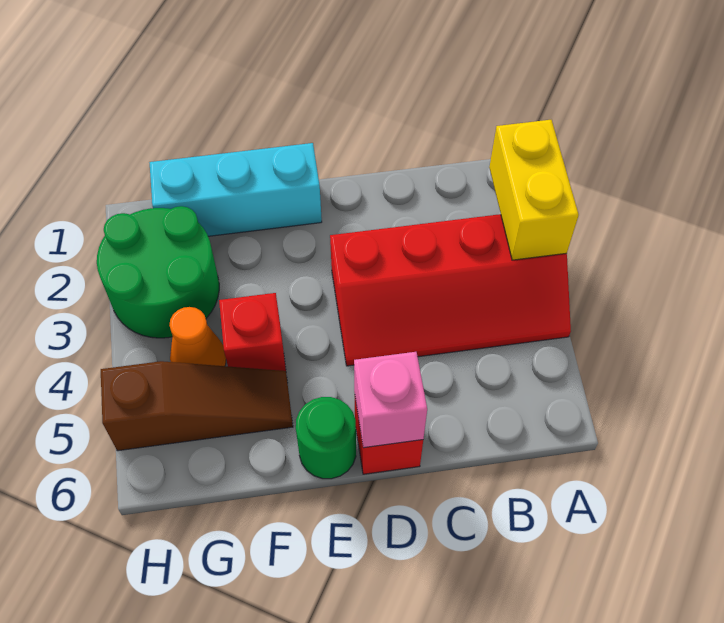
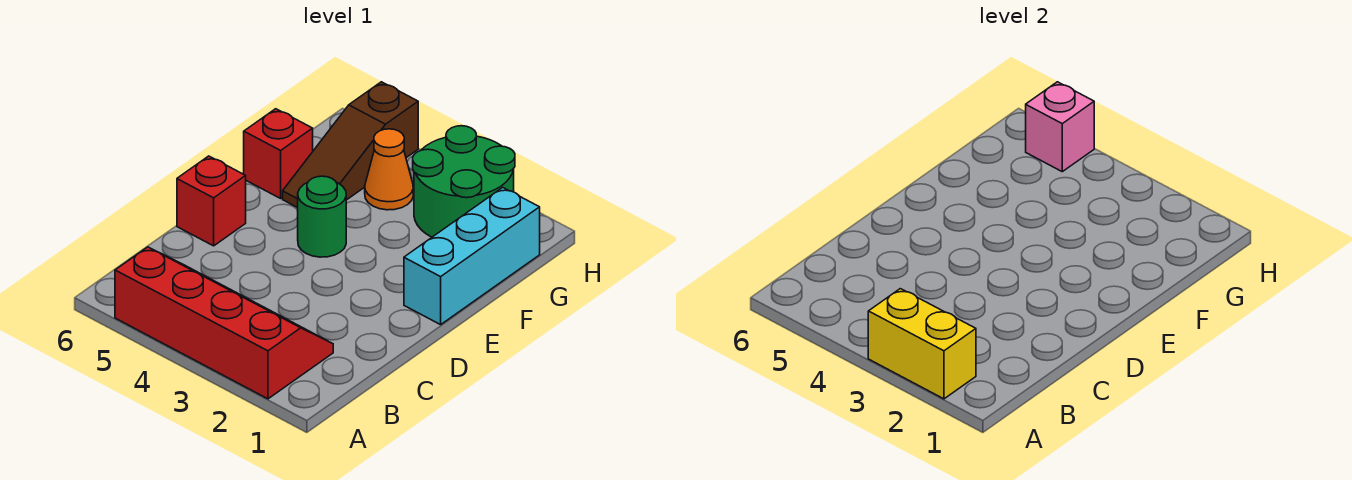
red slope A3:D4 level 1 top 3 -> red slope A2:B5 level 1 top A
pink brick D6 level 2 -> pink brick H5 level 2
green round brick E6 level 1 -> green round brick E4 level 1
red brick F4 level 1 -> red brick F6 level 1

